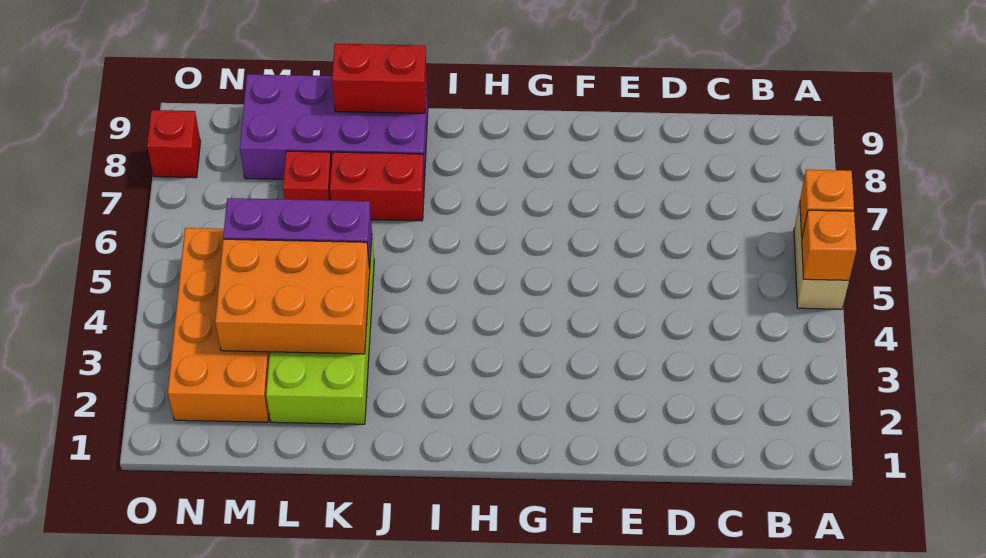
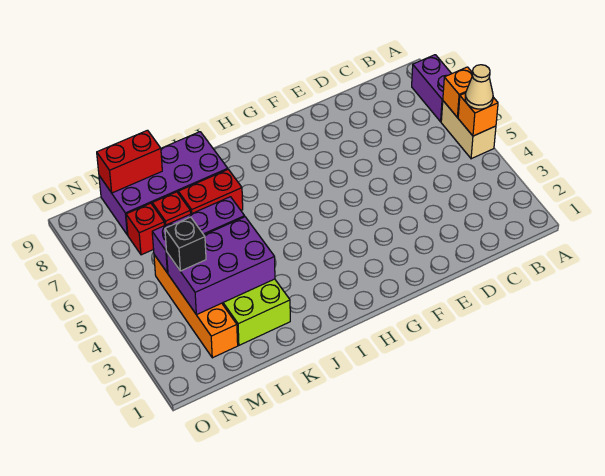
none -> tan cone A5 level 3
none -> purple brick A7:A8 level 1
red brick J9:K9 level 2 -> red brick L9:M9 level 2
orange brick K3:M4 level 2 -> purple brick K3:M4 level 2
orange brick M2:N5 level 1 -> orange brick M2:M5 level 1
none -> black brick M4 level 3
red brick O8 level 1 -> red brick M7 level 1

